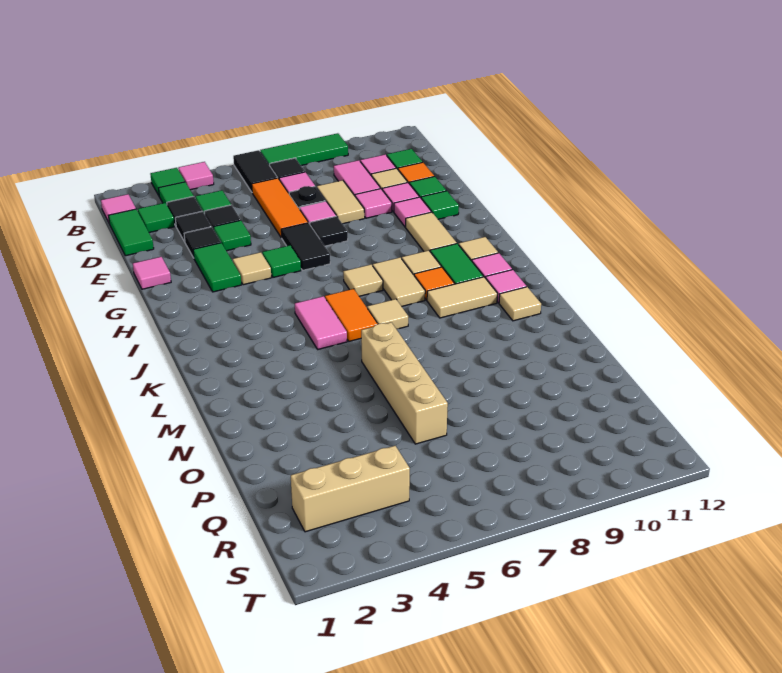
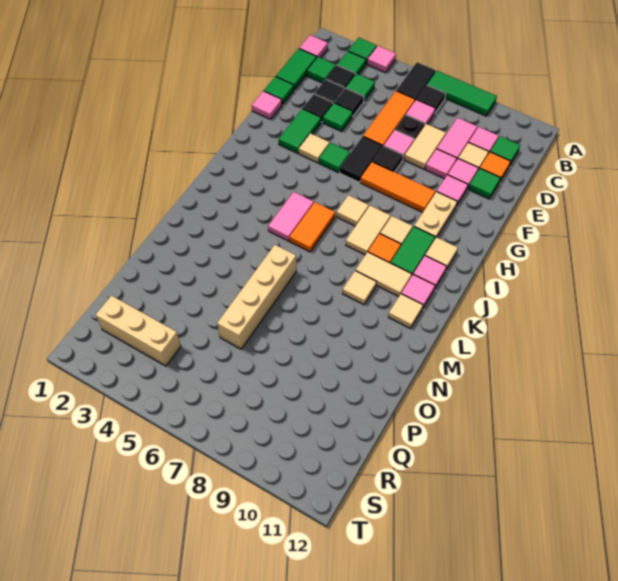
green tile F11 level 1 -> green tile E1 level 1
none -> orange tile G7:G9 level 1
tan tile G10:H10 level 1 -> tan plate G10:H10 level 1
tan tile K7 level 1 -> tan tile L9 level 1

